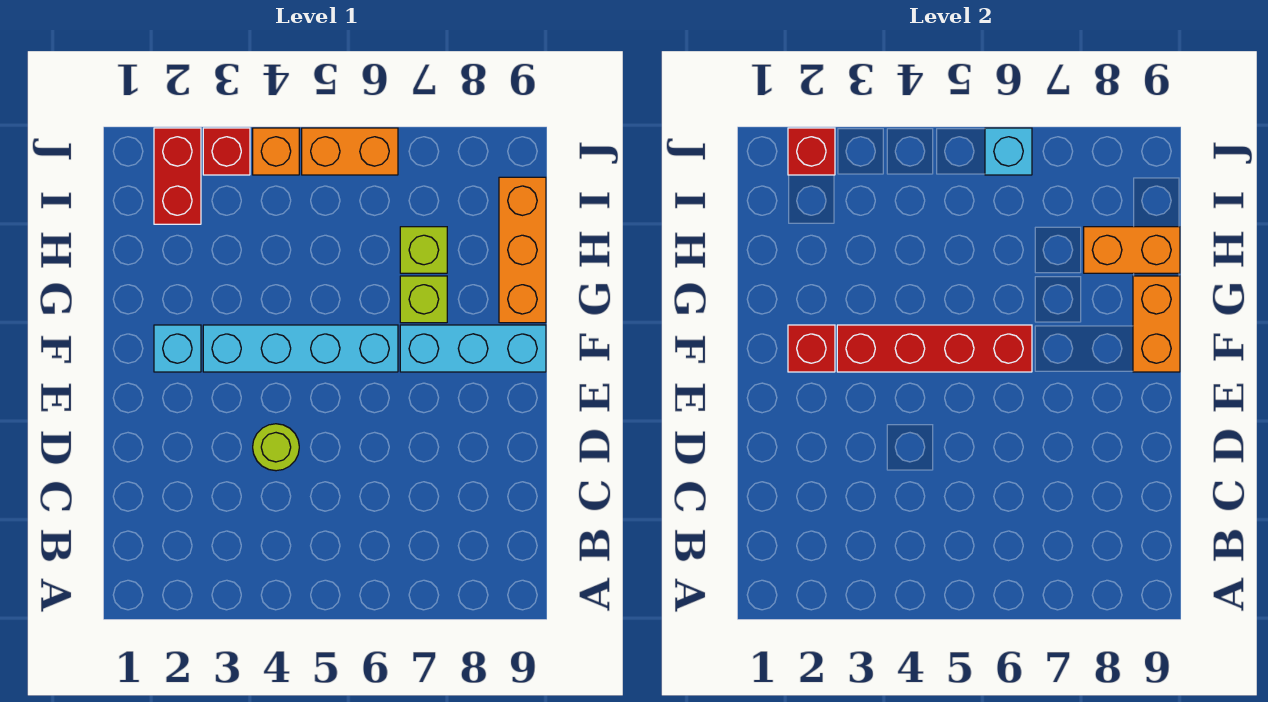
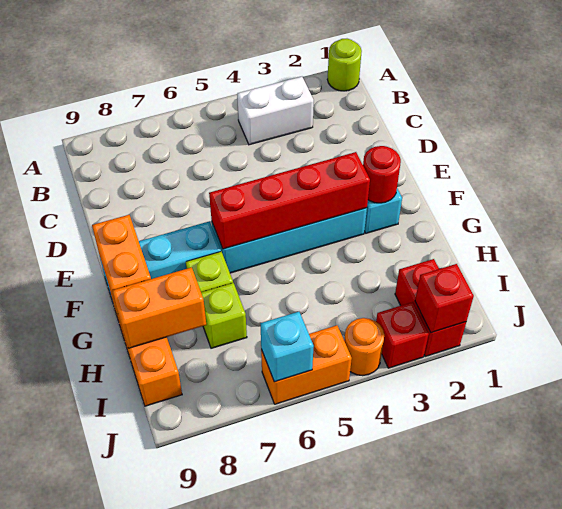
none -> white brick B3:B4 level 1
lime round brick D4 level 1 -> lime round brick A1 level 1
red brick F2 level 2 -> red round brick F2 level 2
orange brick J4 level 1 -> orange round brick J4 level 1

